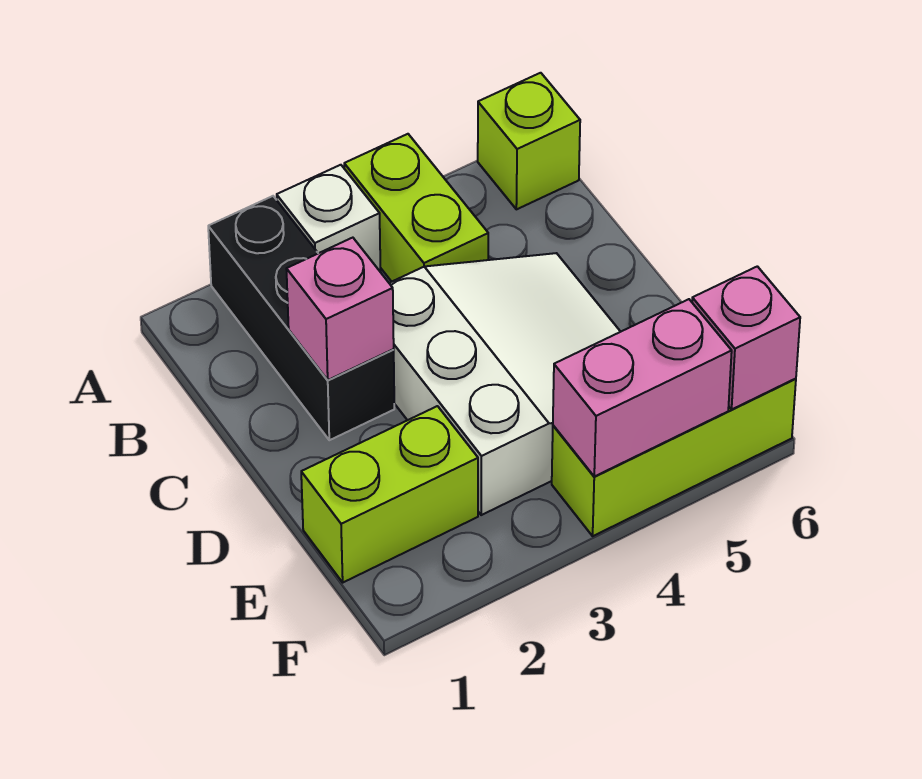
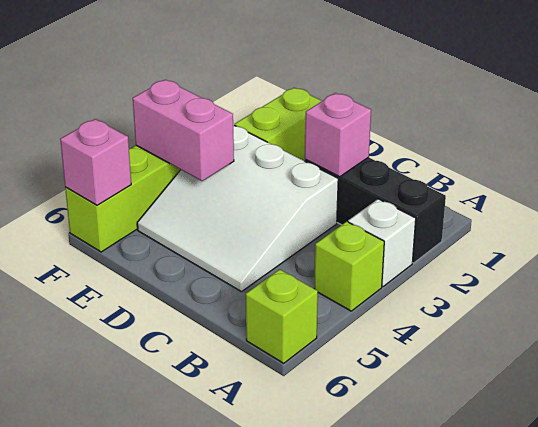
lime brick A4:B4 level 1 -> lime brick A4 level 1
pink brick F4:F5 level 2 -> pink brick E4:F4 level 2

